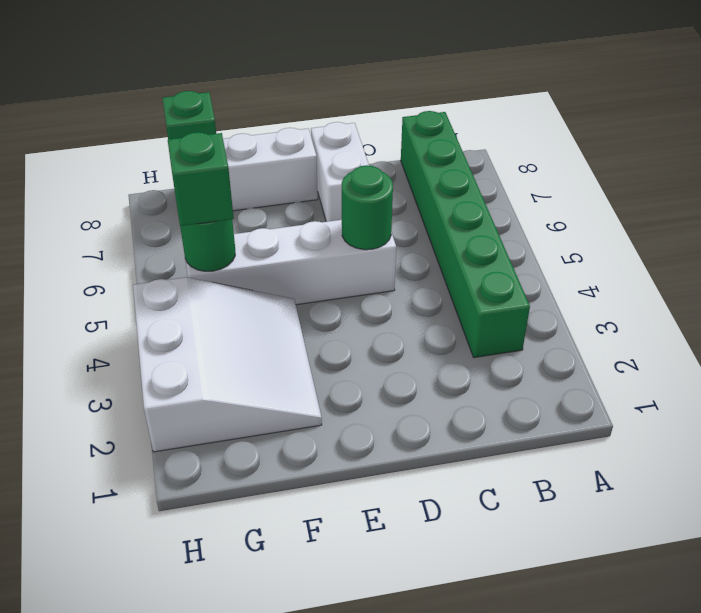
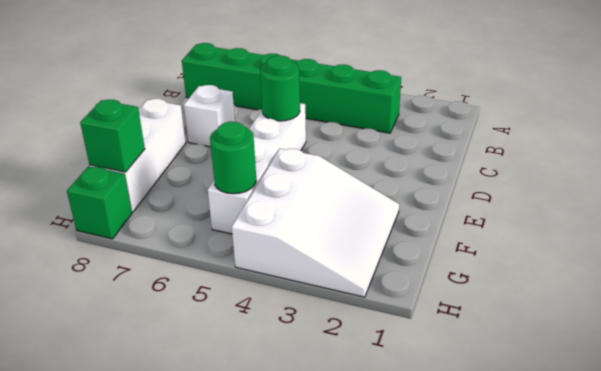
white brick D7:D8 level 1 -> white brick D7 level 1
white slope F2:H4 level 1 top H -> white slope F2:H4 level 1 top 4
green brick G5 level 3 -> green brick H8 level 1

